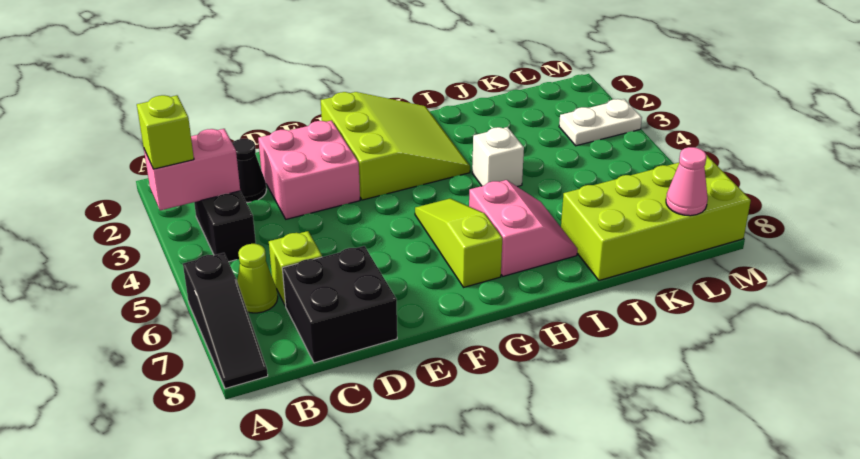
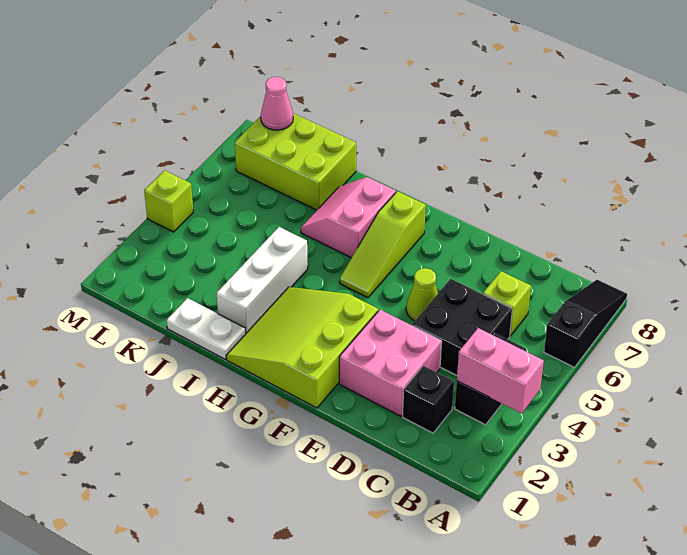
lime brick A3 level 3 -> lime brick M4 level 1
lime cone B6 level 1 -> lime cone E5 level 1
black cone C2 level 1 -> black brick C2 level 1
black brick C7:D8 level 1 -> black brick C4:D5 level 1
white brick I4 level 1 -> white brick I2:I4 level 1
lime brick J7:M8 level 1 -> lime brick J7:L8 level 1
white plate L3:M3 level 1 -> white plate I1:J1 level 1

